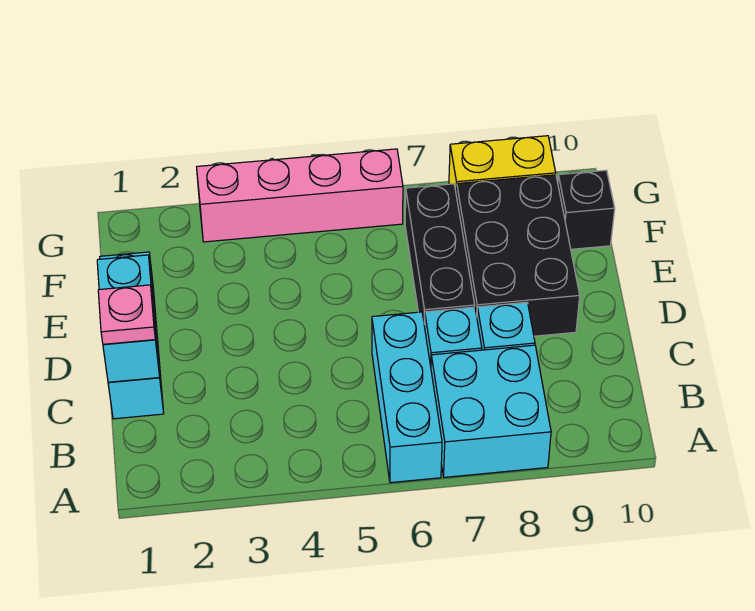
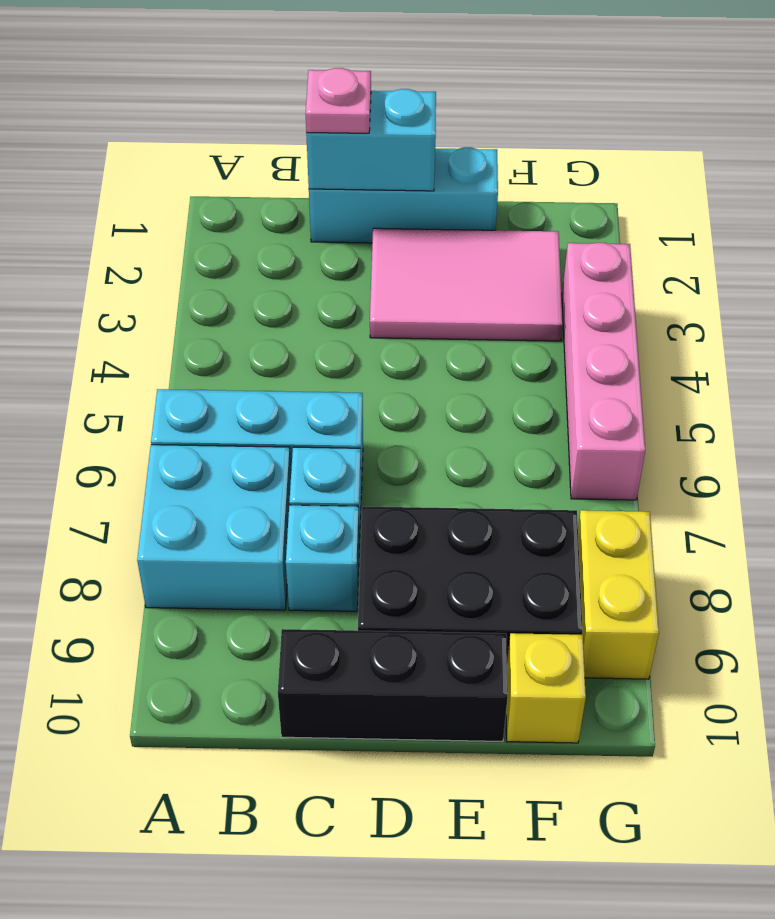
none -> pink tile D2:F3 level 1
black brick D7:F7 level 1 -> black brick C10:E10 level 1
black brick F10 level 1 -> yellow brick F10 level 1

